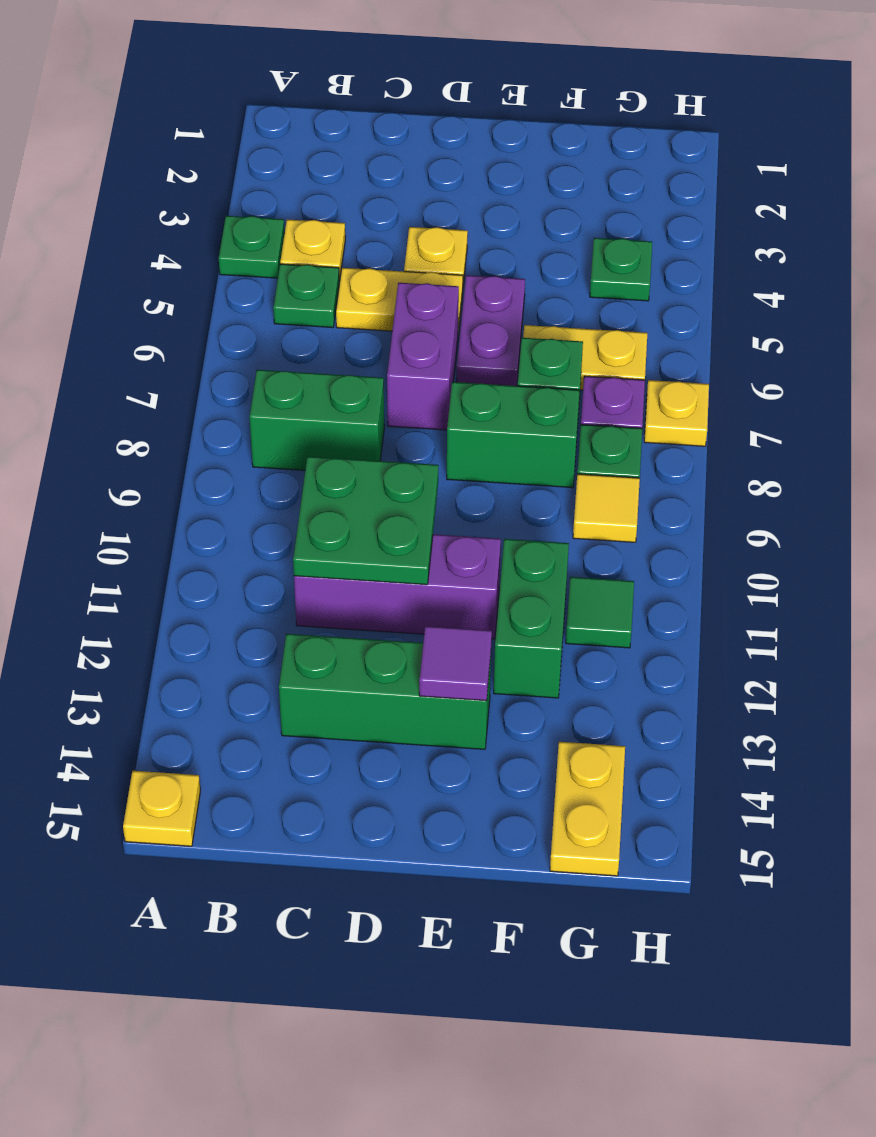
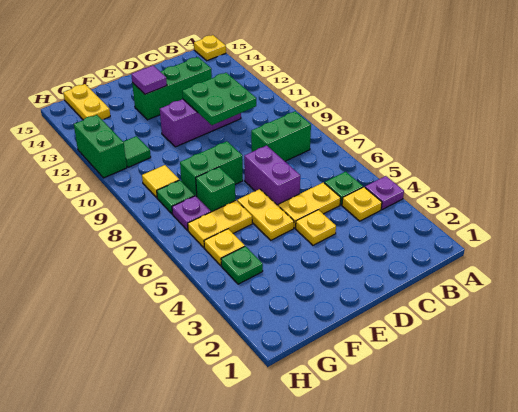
green plate A4 level 1 -> purple plate A4 level 1
purple plate E5:E6 level 1 -> yellow plate E5:E6 level 1
green brick F11:F12 level 1 -> green brick H11:H12 level 1
yellow plate H7 level 1 -> yellow plate G5 level 1

